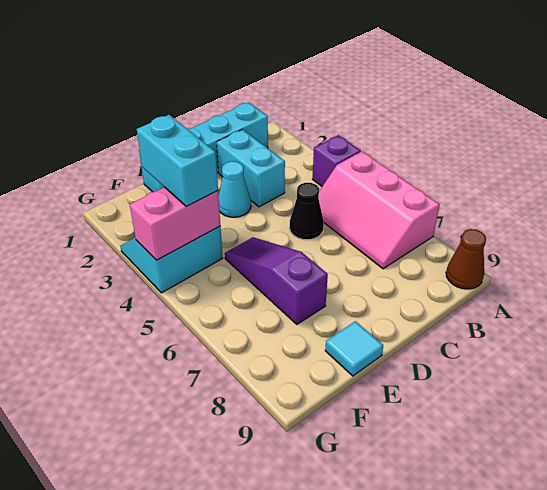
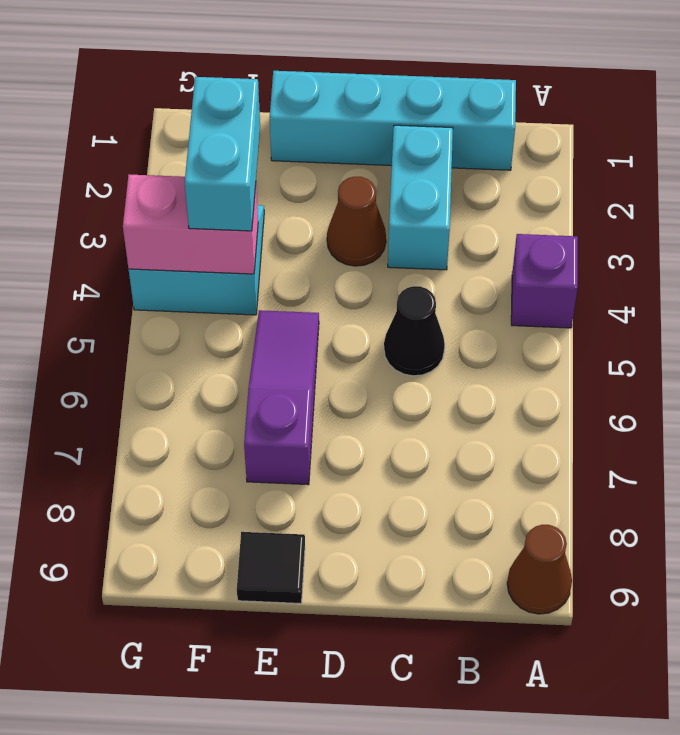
pink slope A5:B7 level 1 top A -> none
cyan cone D3 level 1 -> brown cone D3 level 1
cyan tile E9 level 1 -> black tile E9 level 1

